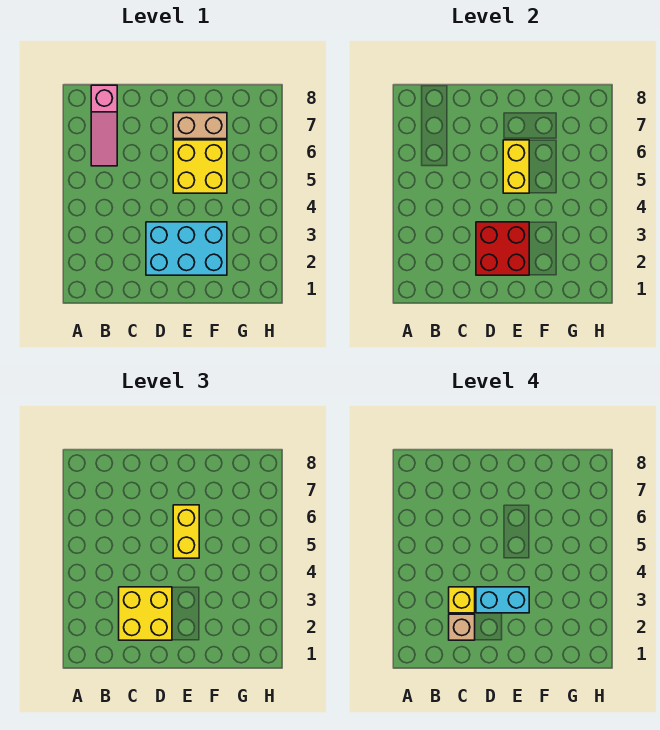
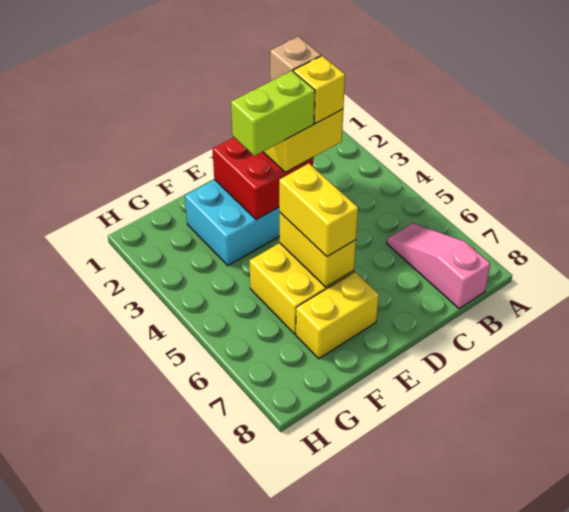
cyan brick D3:E3 level 4 -> lime brick D3:E3 level 4
tan brick E7:F7 level 1 -> yellow brick E7:F7 level 1

